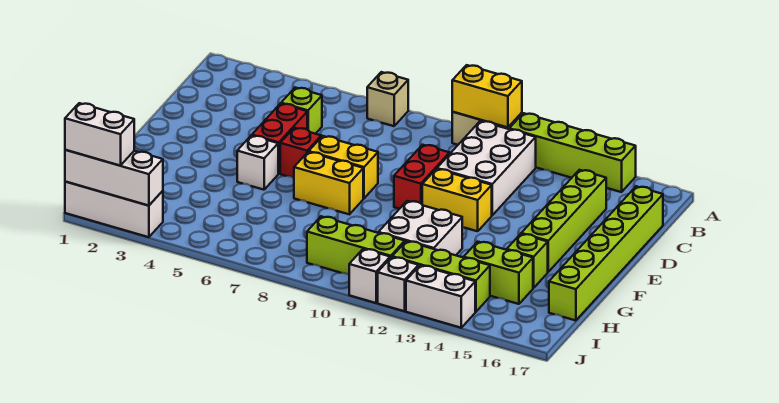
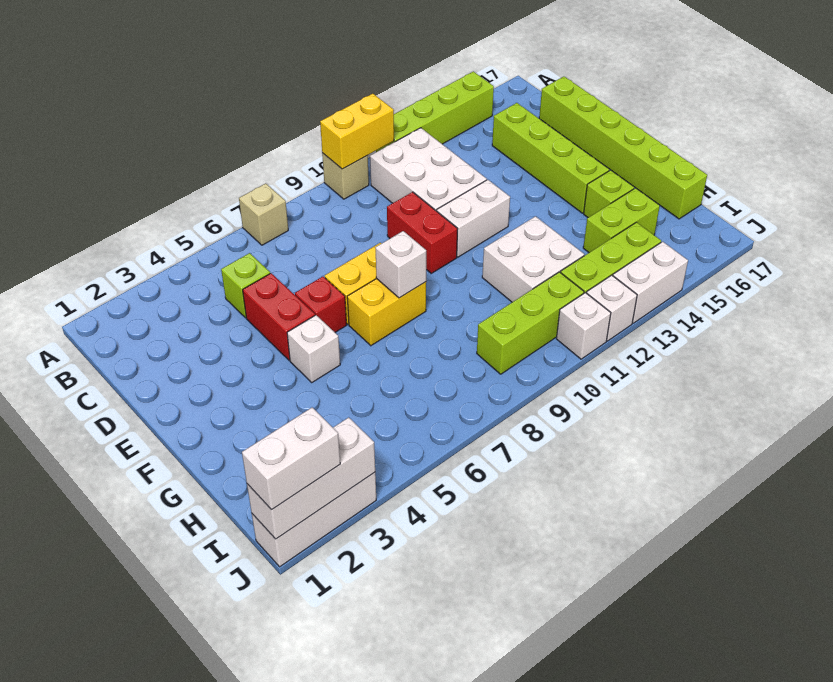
yellow brick E11:E12 level 1 -> white brick E11:E12 level 1
none -> white brick F8 level 2

